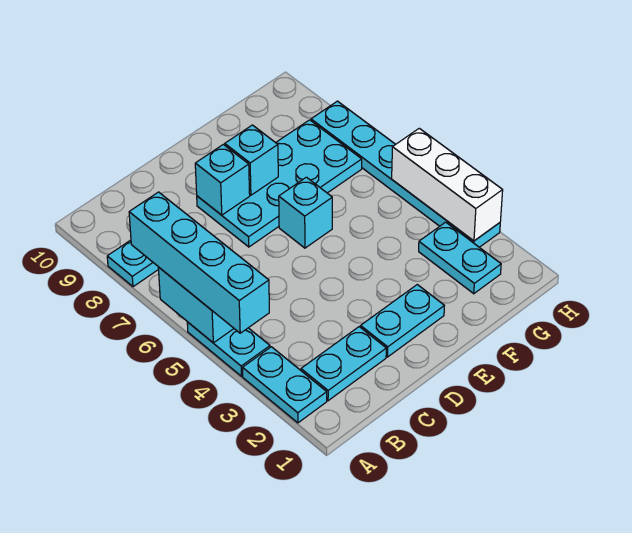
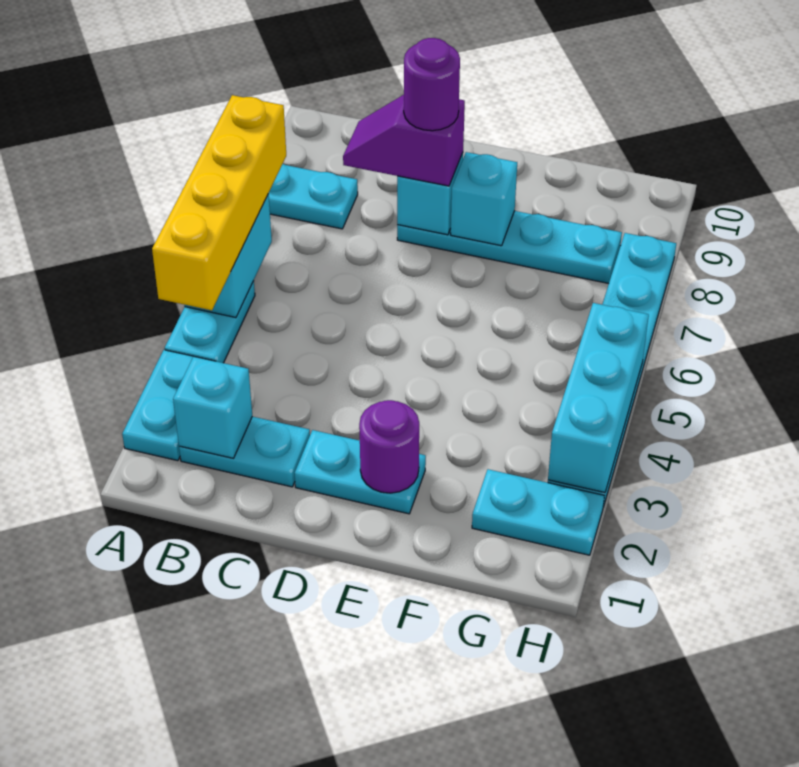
cyan brick A4:A7 level 3 -> yellow brick A4:A7 level 3
none -> purple slope C8:D8 level 3 top D
cyan plate D7:G8 level 1 -> cyan plate D8:G8 level 1
none -> purple round brick D8 level 4
none -> purple round brick E2 level 2
cyan brick E6 level 1 -> cyan brick B2 level 2
cyan plate G2:G3 level 1 -> cyan plate G2:H2 level 1
white brick H3:H5 level 2 -> cyan brick H3:H5 level 2

